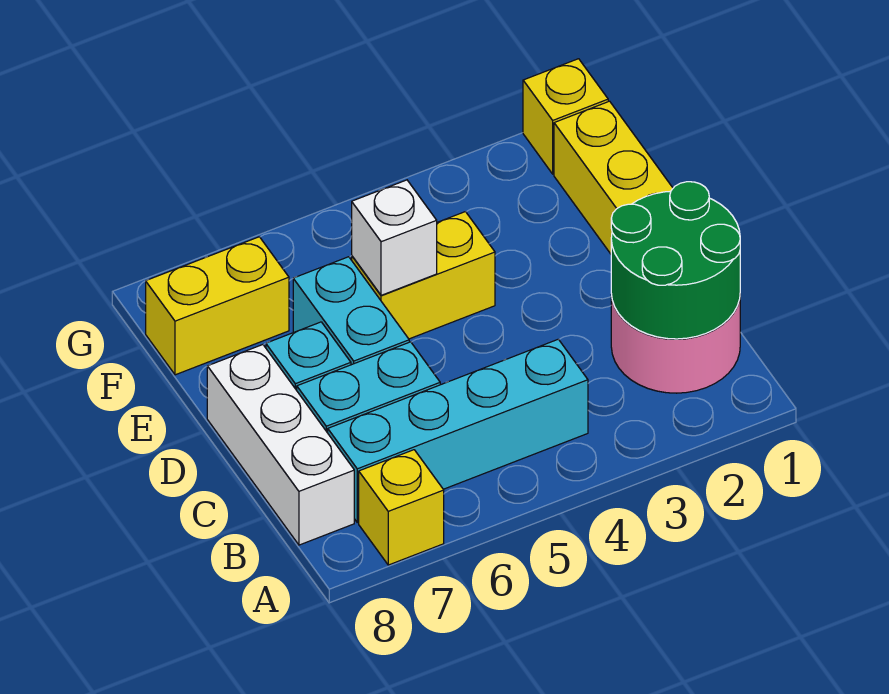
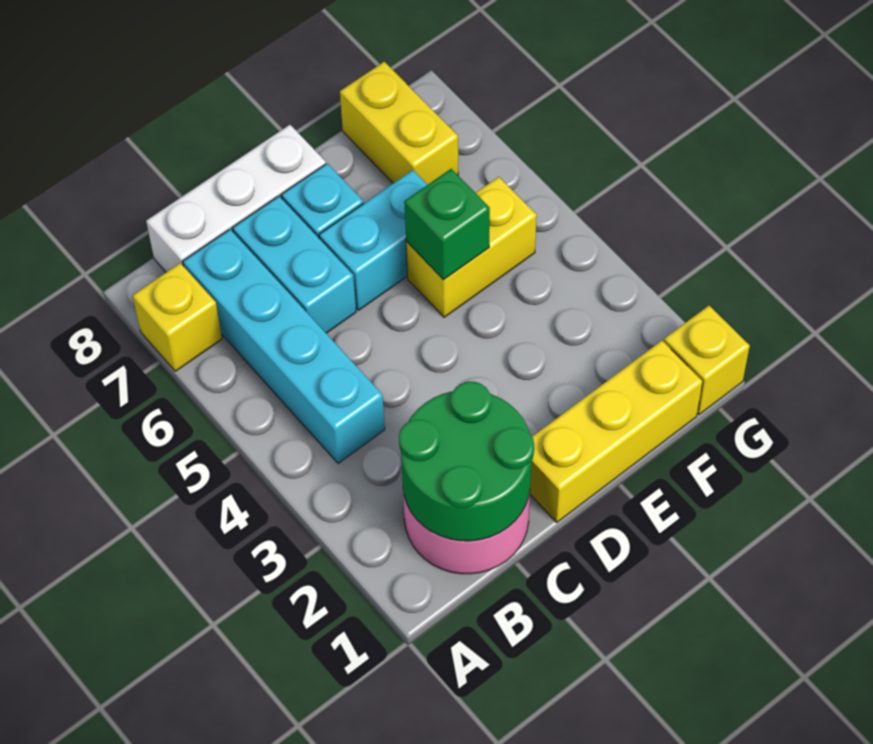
yellow brick E4:E5 level 1 -> yellow brick E5:F5 level 1
white brick E5 level 2 -> green brick E5 level 2

